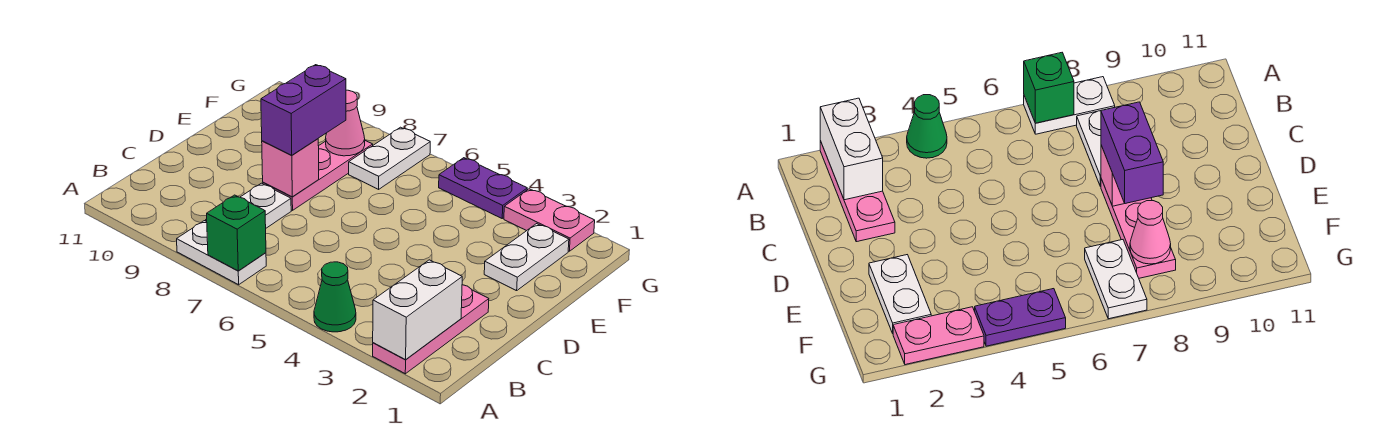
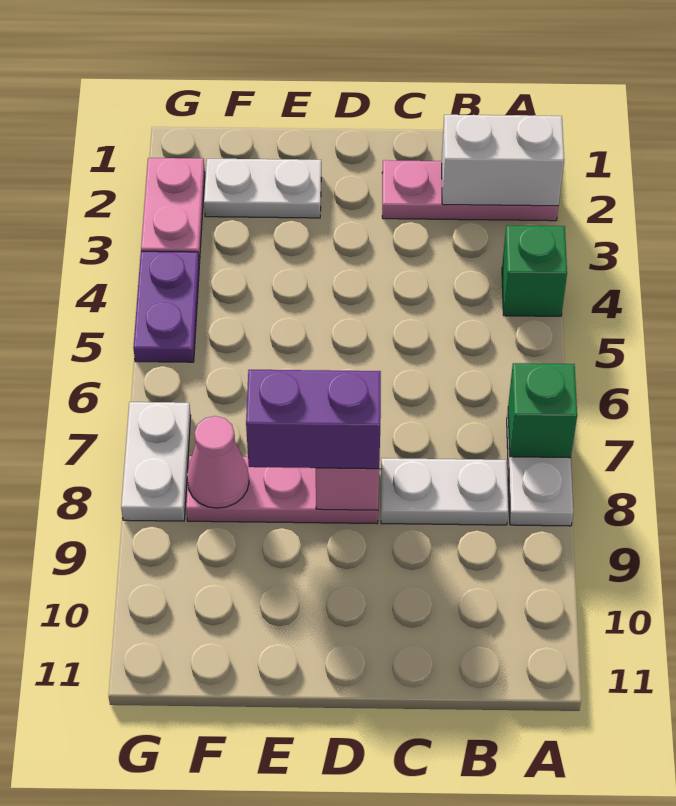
green cone A4 level 1 -> green brick A4 level 1
white plate F7:G7 level 1 -> white plate G7:G8 level 1

